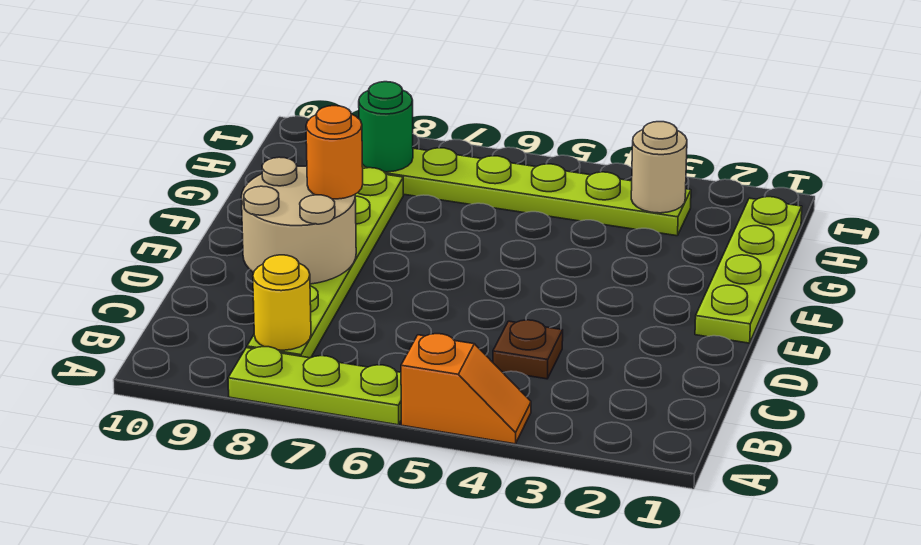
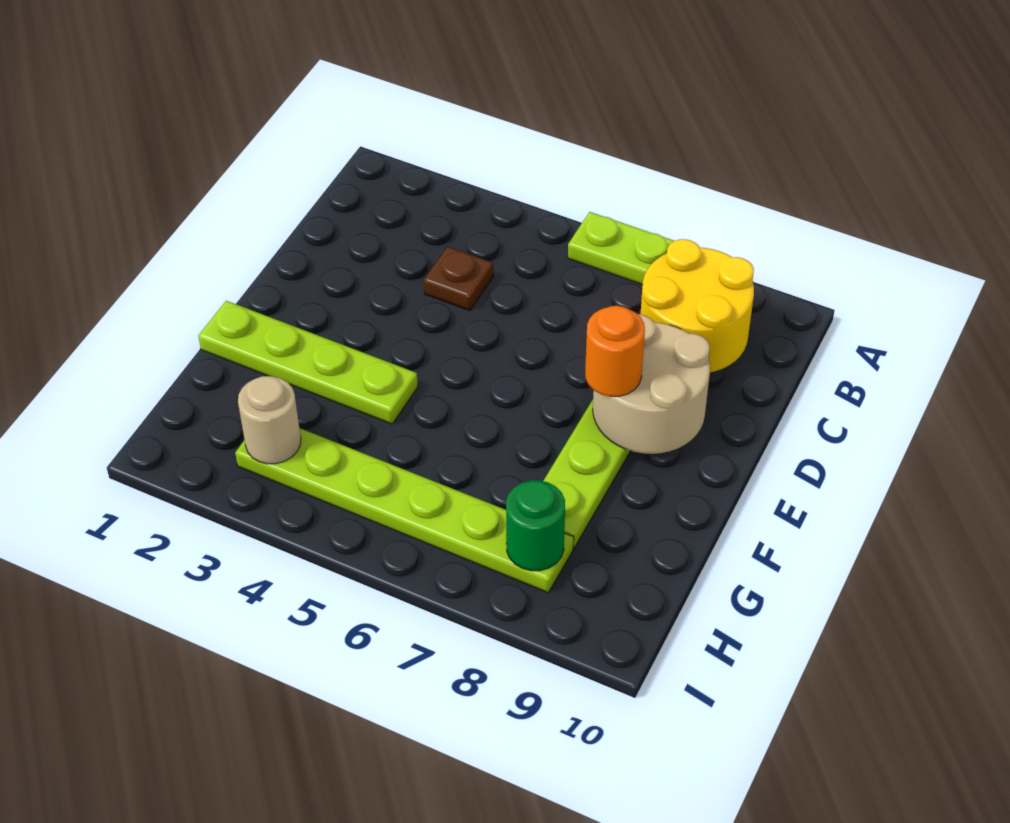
orange slope A4:A5 level 1 top 5 -> none
yellow round brick B8 level 2 -> yellow round brick B8:C9 level 2
lime plate E1:H1 level 1 -> lime plate F1:F4 level 1

